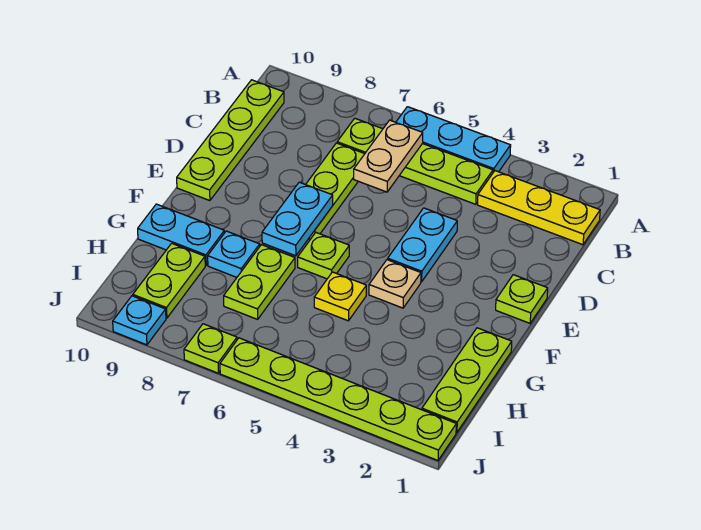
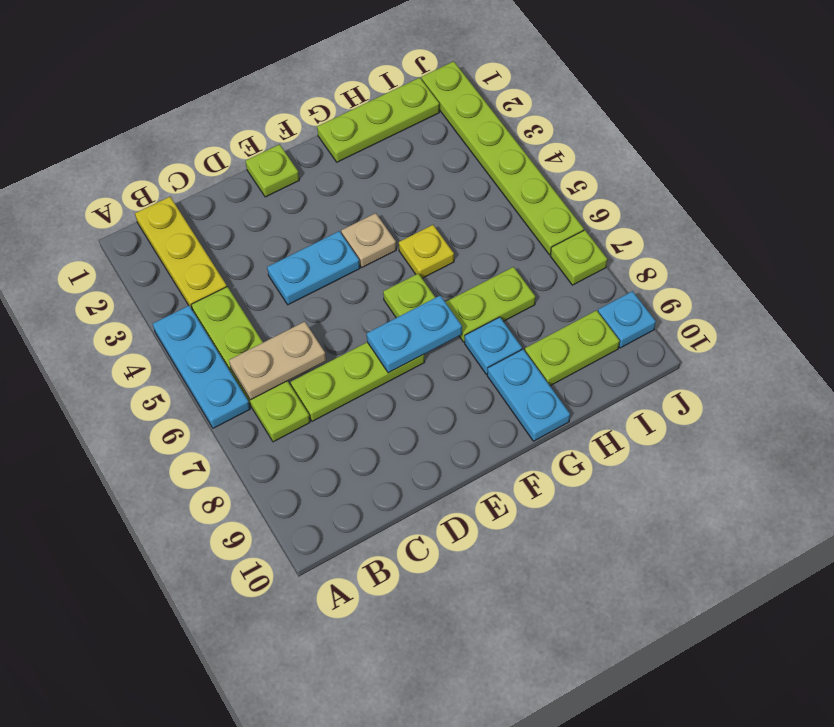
lime plate B10:E10 level 1 -> none

